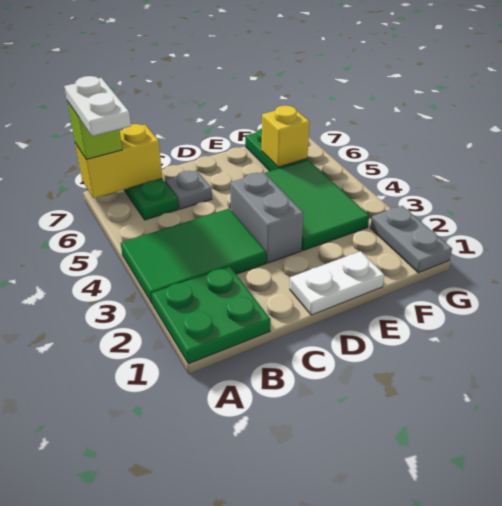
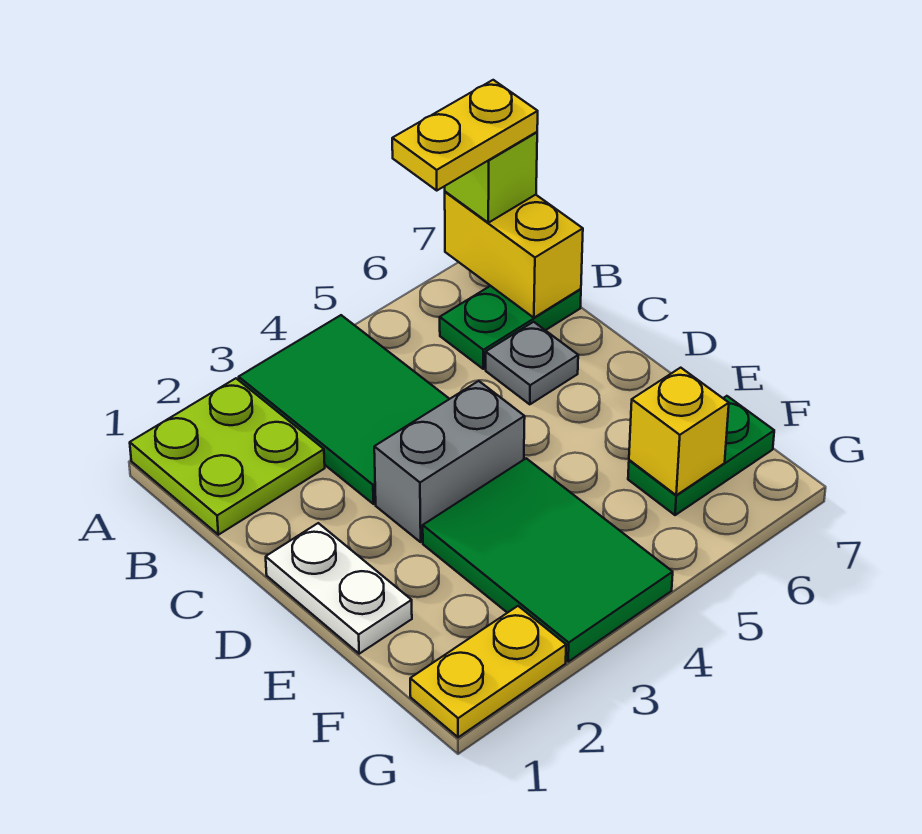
green plate A1:B2 level 1 -> lime plate A1:B2 level 1
white plate A6:A7 level 4 -> yellow plate A6:A7 level 4
green tile E3:F5 level 1 -> green tile E3:G4 level 1
grey plate G1:G2 level 1 -> yellow plate G1:G2 level 1

